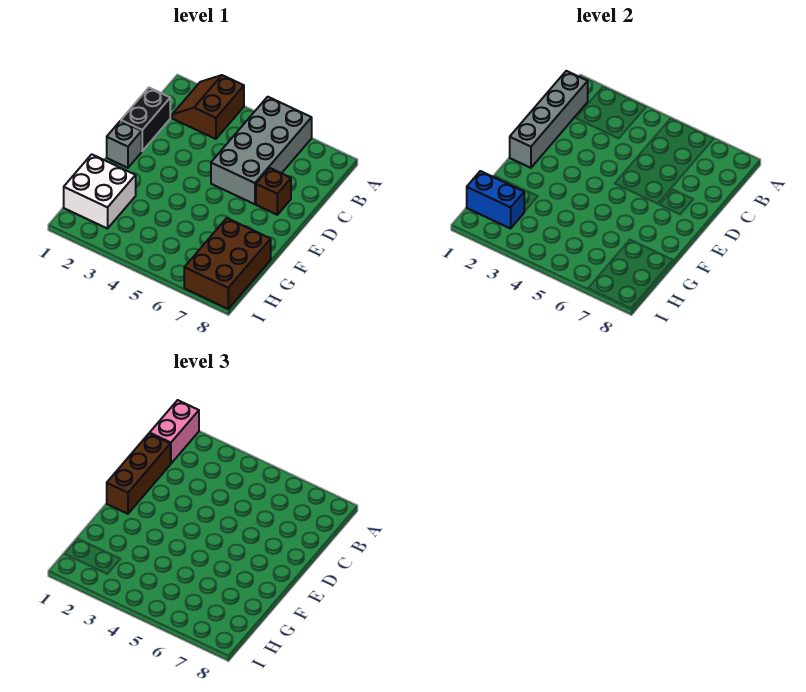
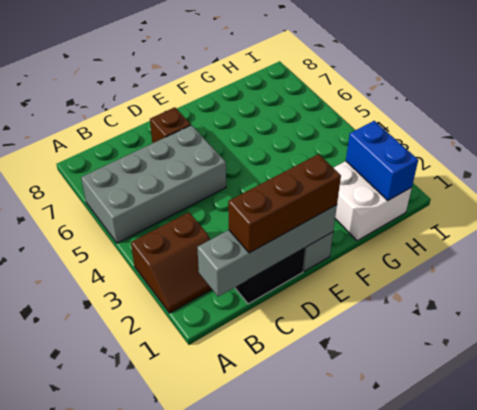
pink brick A1:B1 level 3 -> none
brown brick G7:I8 level 1 -> none

